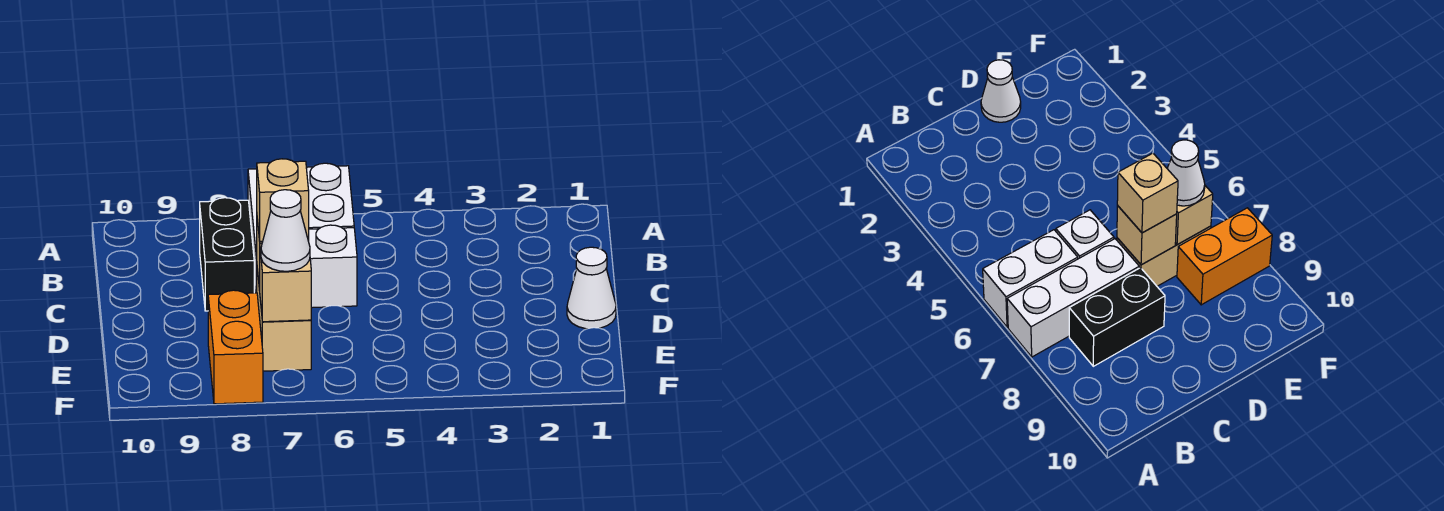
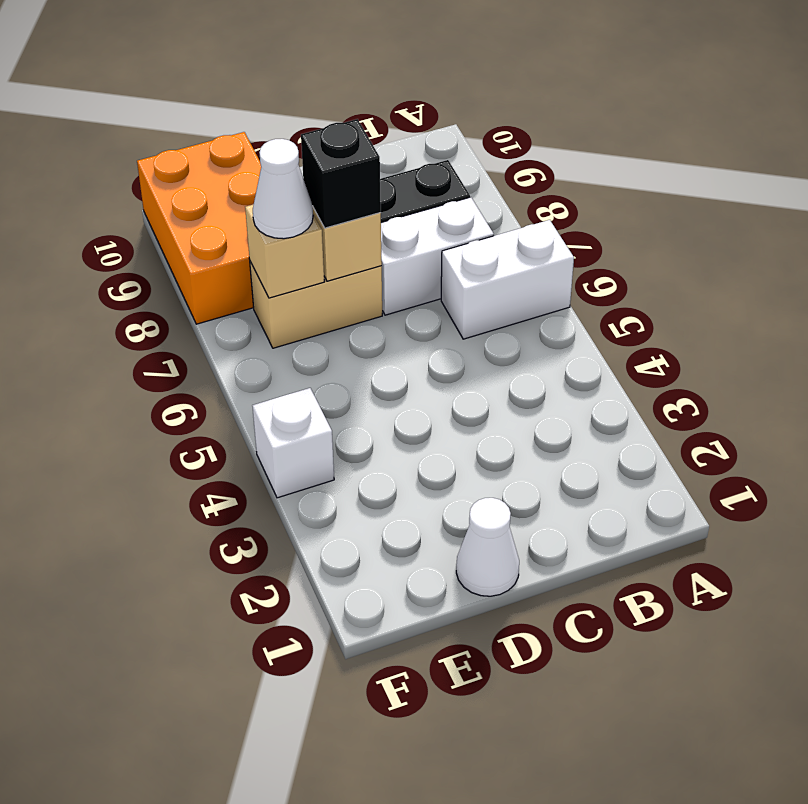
white brick A7:C7 level 1 -> white brick B7:C7 level 1
white brick C6 level 1 -> white brick F4 level 1
tan brick D7 level 3 -> black brick D7 level 3
orange brick E8:F8 level 1 -> orange brick E8:F10 level 1

